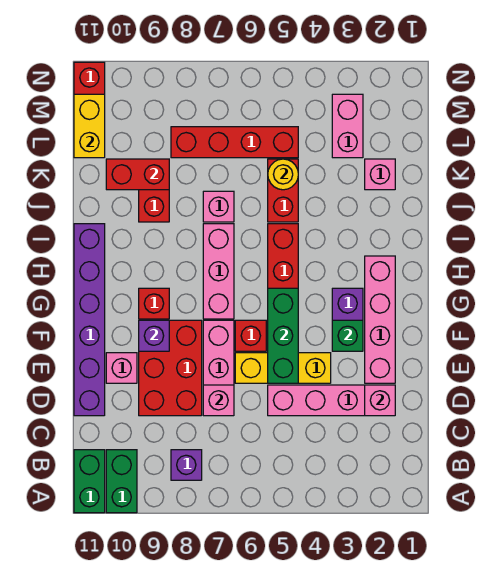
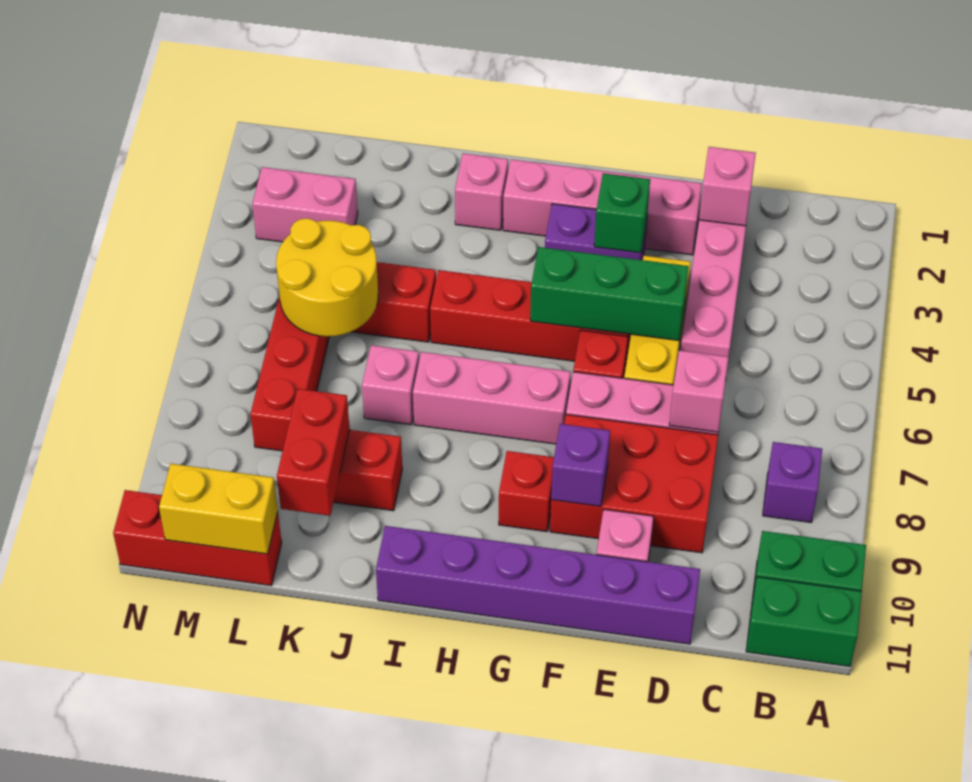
pink brick K2 level 1 -> pink brick I2 level 1
yellow round brick K5 level 2 -> yellow round brick K5:L6 level 2

